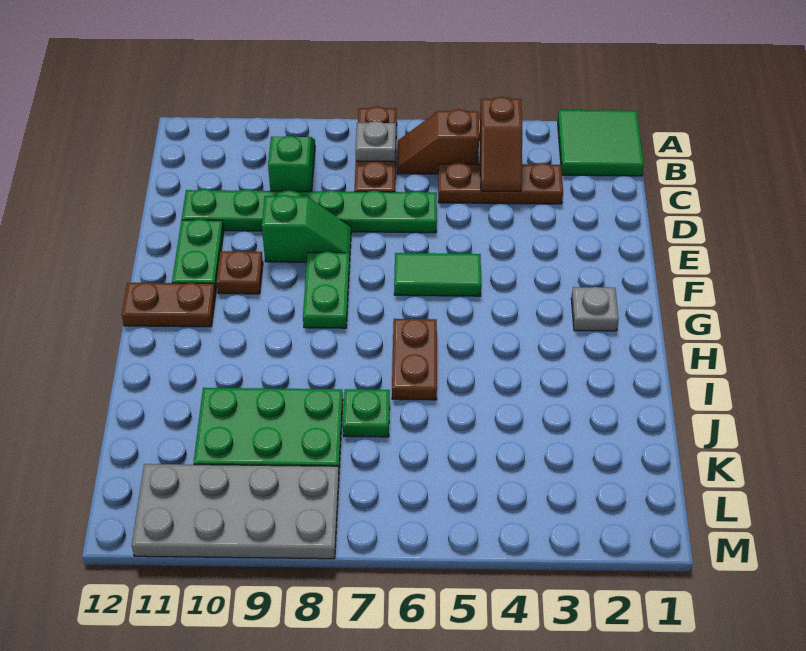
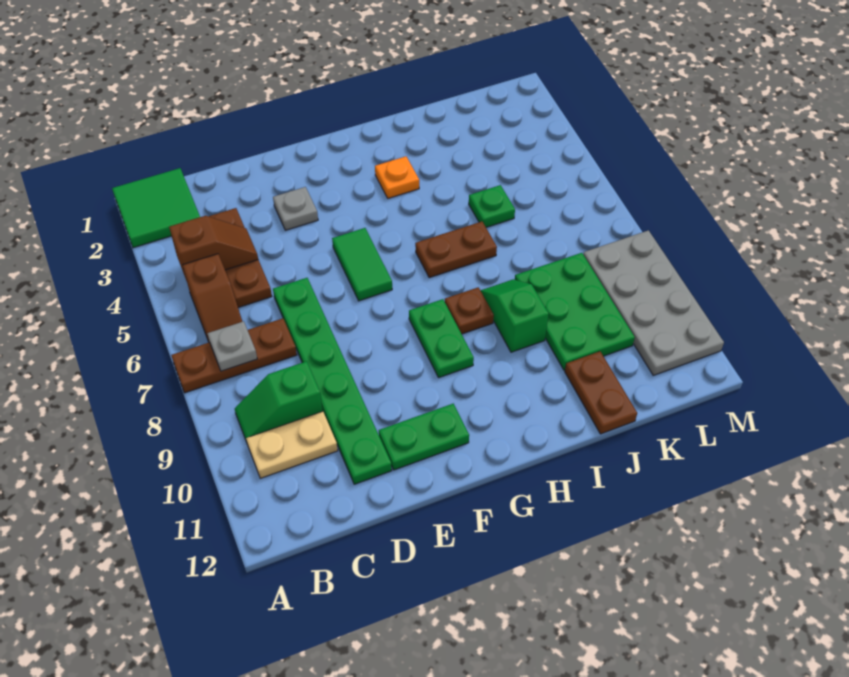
none -> tan plate B10:C10 level 1
green slope E8:E9 level 1 top 9 -> green slope I8:I9 level 1 top 9
green plate F8:G8 level 1 -> green plate G8:G9 level 1
brown plate F10 level 1 -> brown plate H8 level 1
grey plate G2 level 1 -> grey plate E3 level 1
brown plate G11:G12 level 1 -> brown plate J11:J12 level 1
none -> orange plate H3 level 1
green plate J7 level 1 -> green plate J5 level 1

